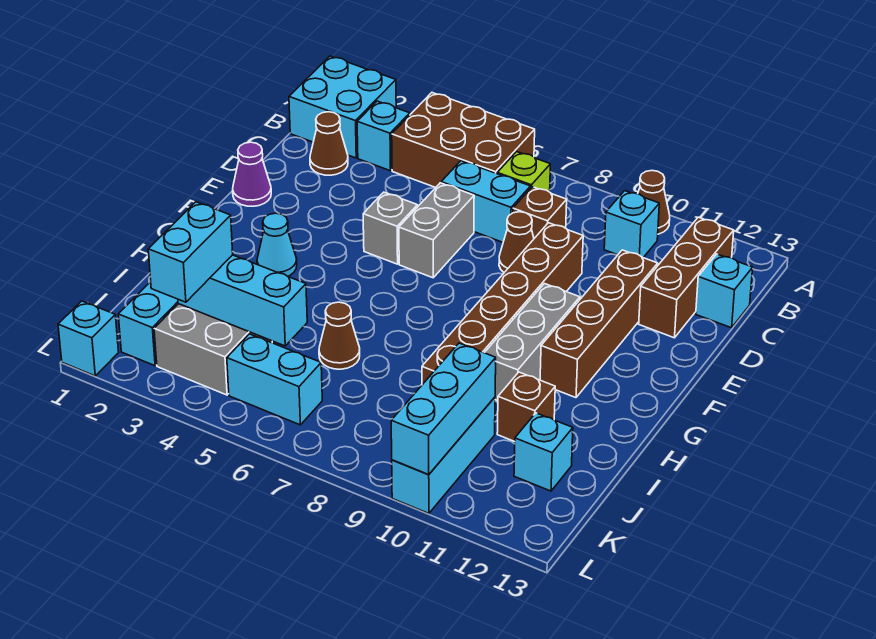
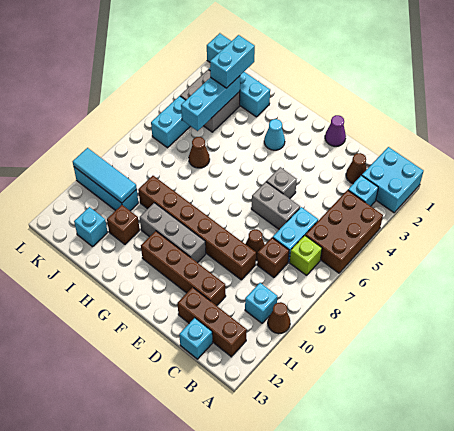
cyan brick J3:K3 level 3 -> cyan brick J2:J3 level 3
cyan brick J10:L10 level 2 -> cyan tile J10:L10 level 2

